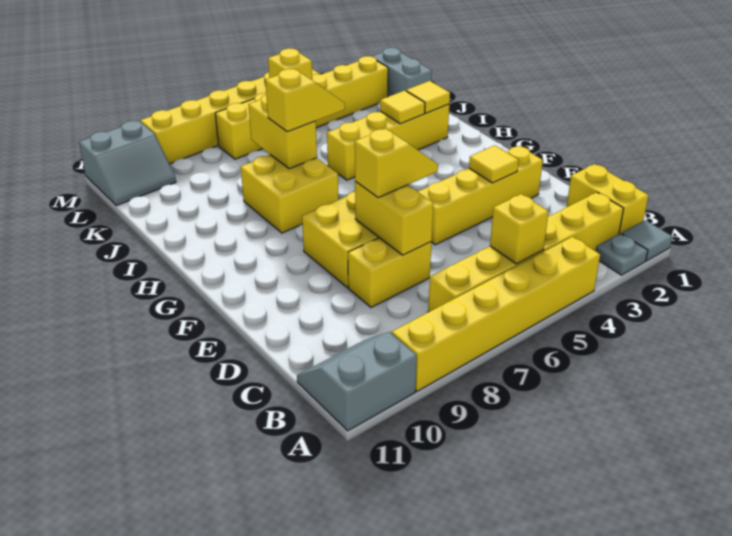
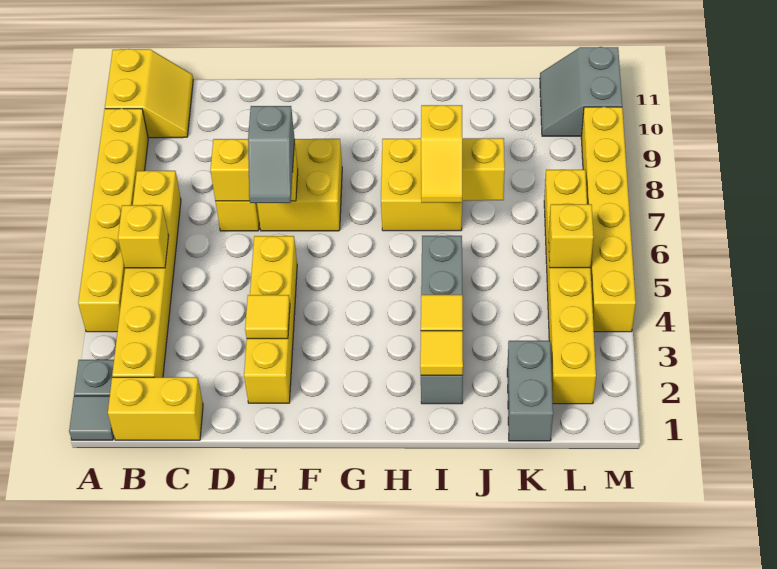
grey slope A10:B11 level 1 top A -> yellow slope A10:B11 level 1 top A
yellow slope E6:E7 level 3 top 7 -> grey slope E6:E7 level 3 top 7
yellow brick I2:I5 level 1 -> grey brick I2:I5 level 1
grey brick K1:L1 level 1 -> grey brick K1:K2 level 1

